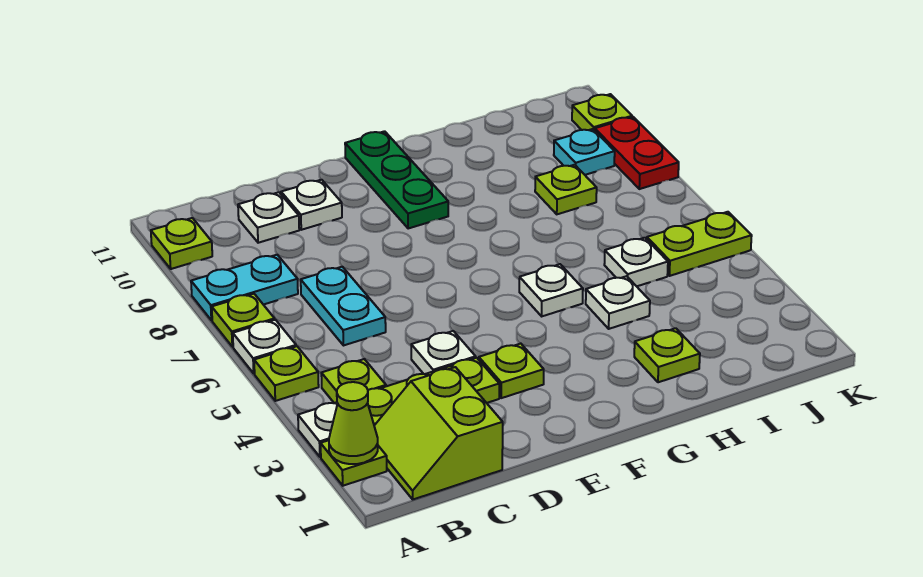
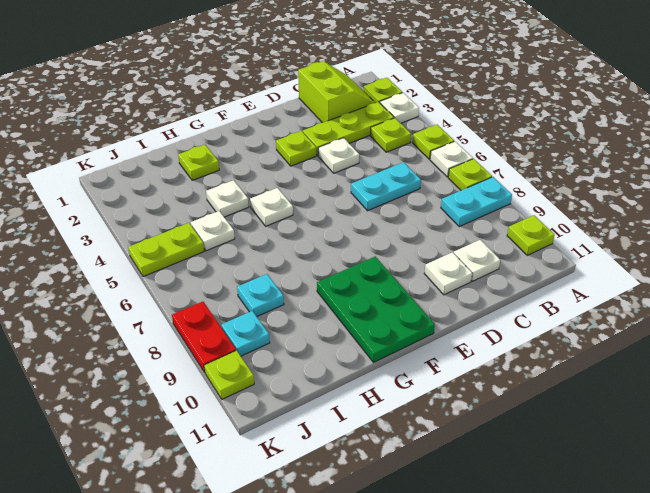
lime cone A2 level 2 -> none
cyan plate C6:C7 level 1 -> cyan plate C6:D6 level 1
green plate F9:F11 level 1 -> green plate F9:G11 level 1
lime plate I8 level 1 -> cyan plate I8 level 1

